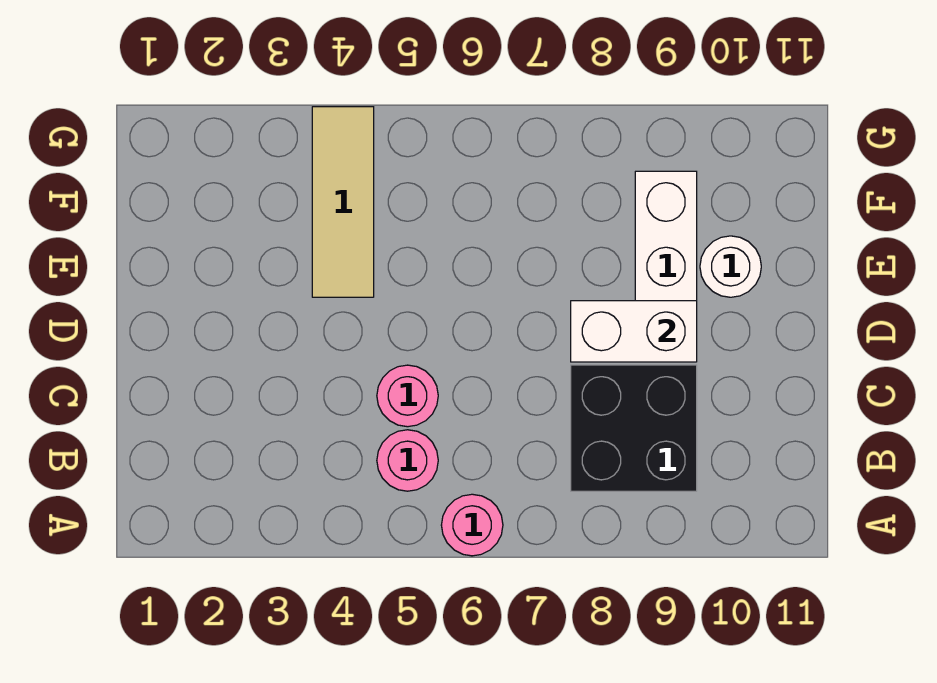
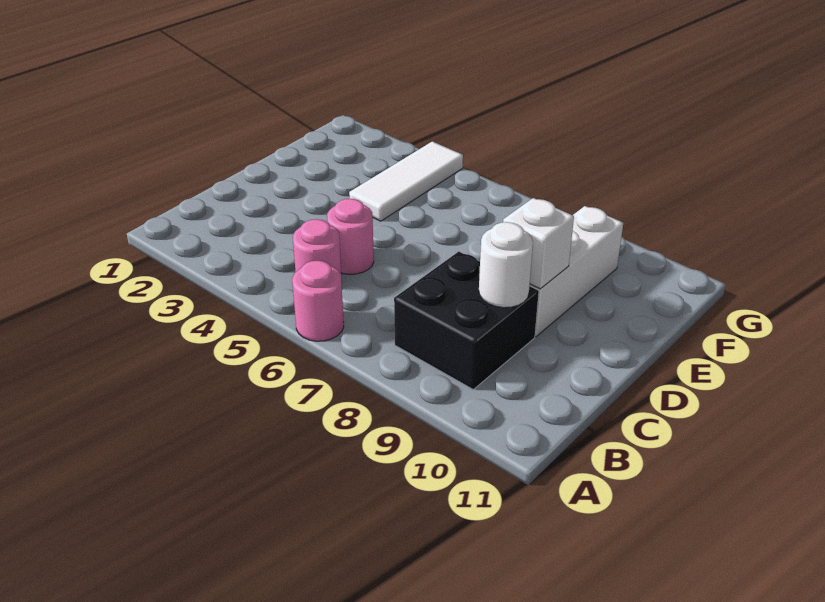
white brick D8:D9 level 2 -> white brick D9 level 2
tan tile E4:G4 level 1 -> white tile E4:G4 level 1
white round brick E10 level 1 -> white round brick C9 level 2

